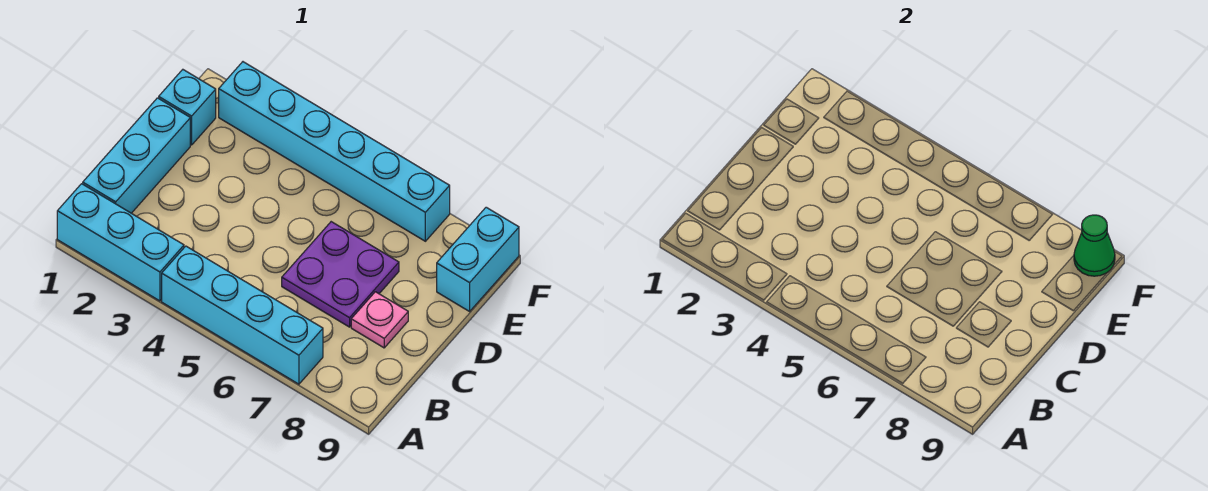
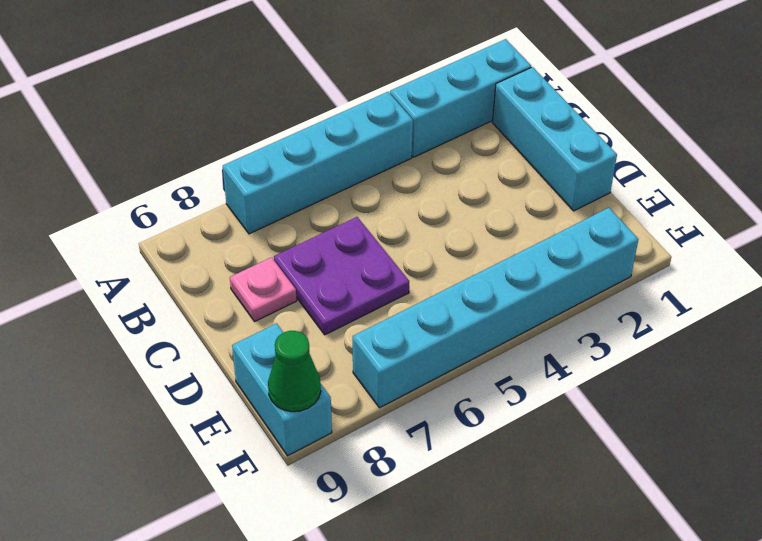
cyan brick E1 level 1 -> none

